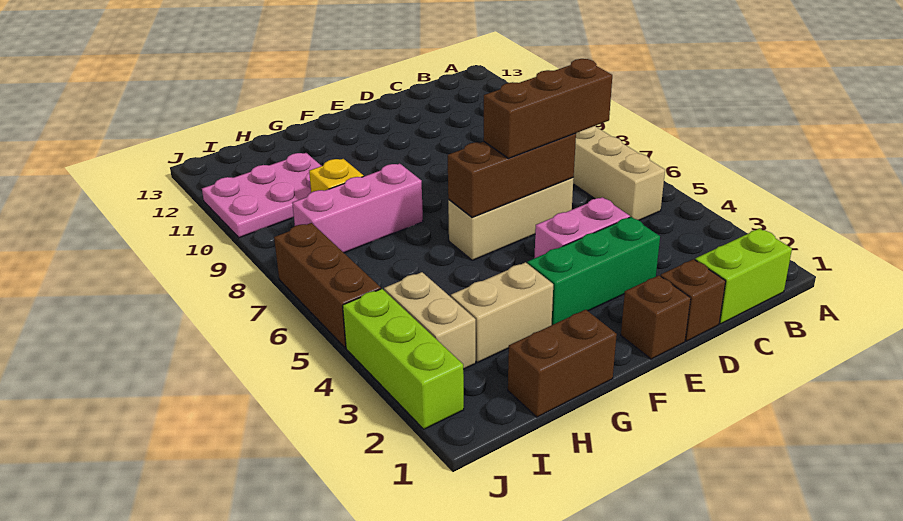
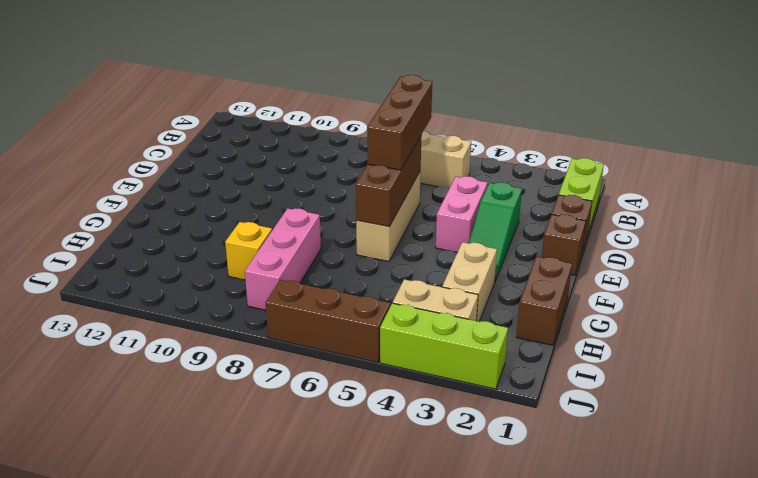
green brick D3:F3 level 1 -> green slope D3:F3 level 1 top D
pink plate H10:J11 level 1 -> none

